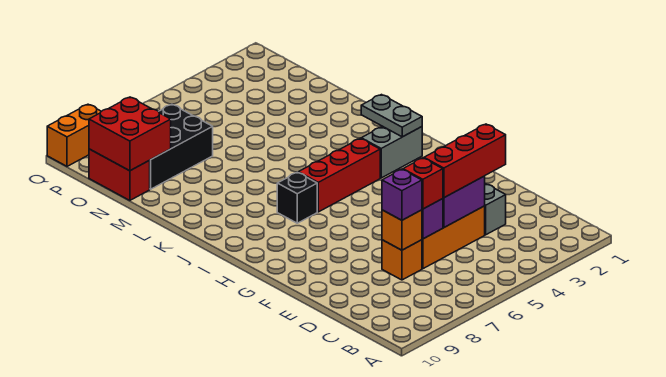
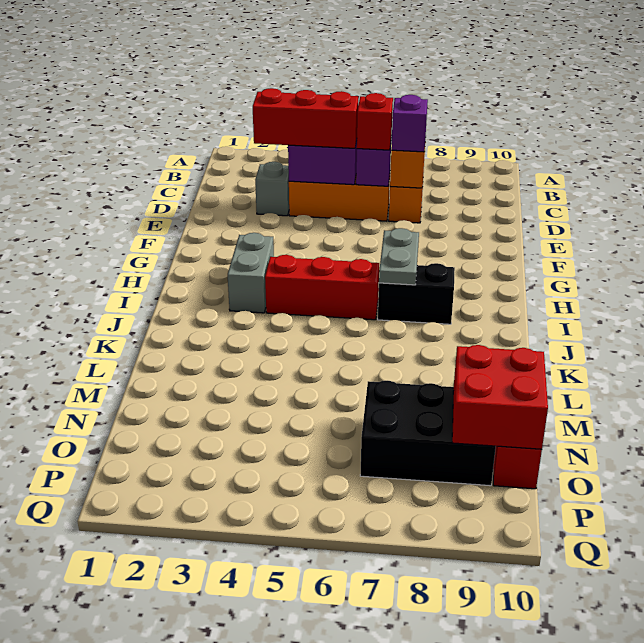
grey brick I2:I3 level 1 -> grey brick H3:I3 level 1
grey plate I2:J2 level 2 -> grey plate H7:I7 level 2
black brick I7 level 1 -> black brick I7:I8 level 1
orange brick Q9:Q10 level 1 -> none

